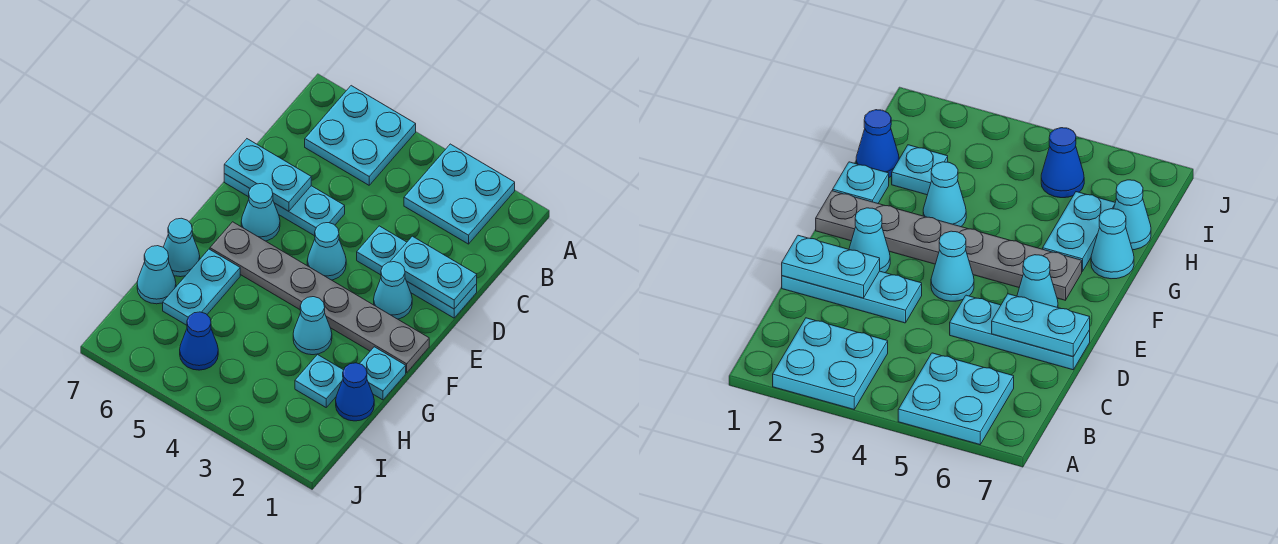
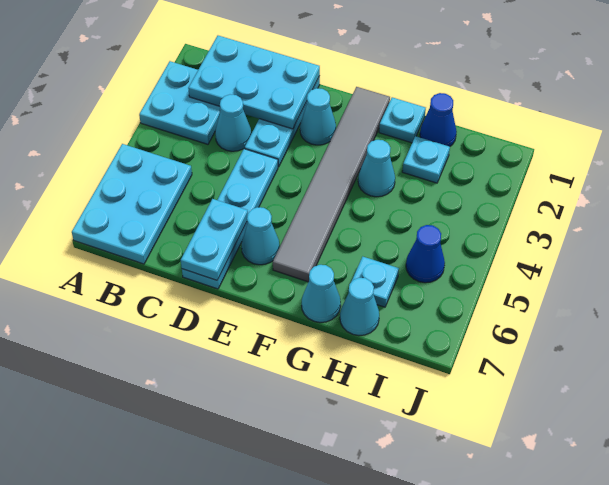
cyan plate A5:B6 level 1 -> cyan plate A5:B7 level 1
cyan plate D1:D2 level 2 -> cyan plate B1:D2 level 2
cyan plate D5:D7 level 1 -> cyan plate D4:D7 level 1
cyan cone E4 level 1 -> cyan cone C3 level 1
grey plate F1:F6 level 1 -> grey tile F1:F6 level 1
cyan plate G6:H6 level 1 -> cyan plate H6 level 1

